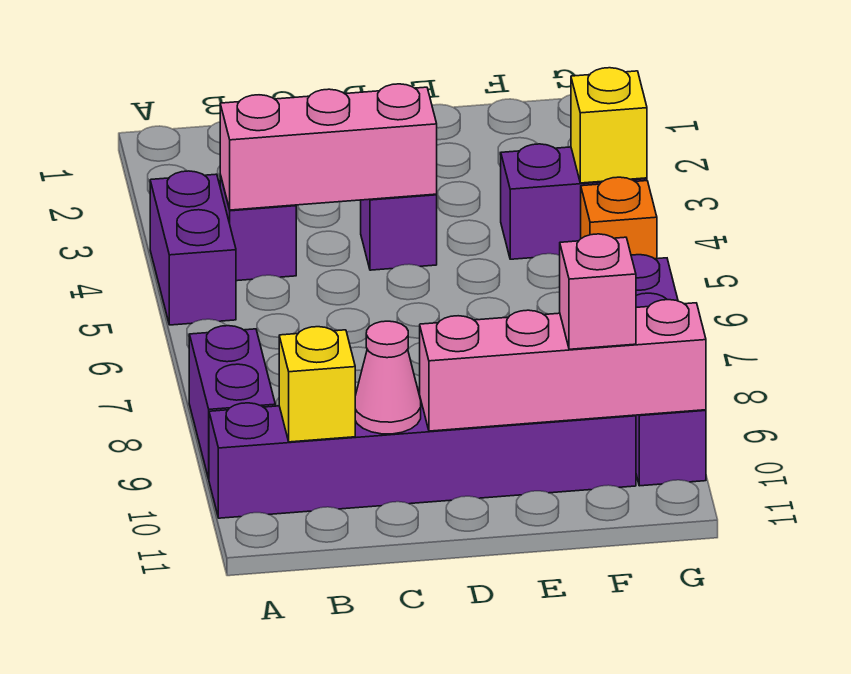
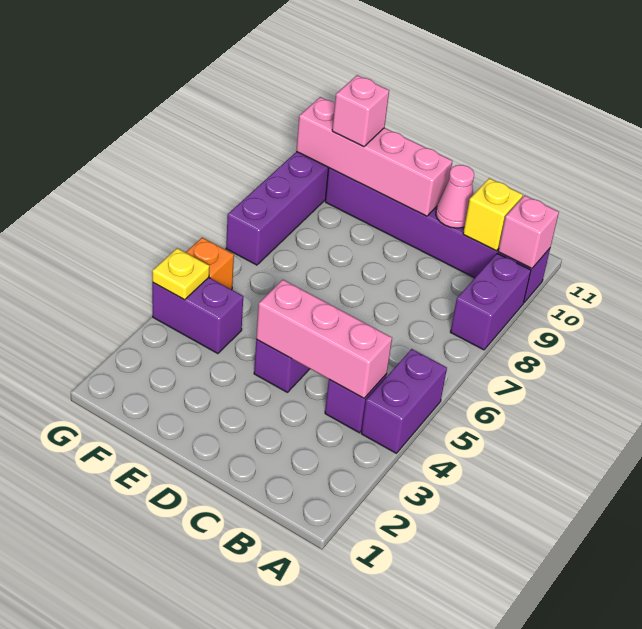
none -> pink brick A10 level 2
yellow brick G4 level 2 -> yellow plate G4 level 2

